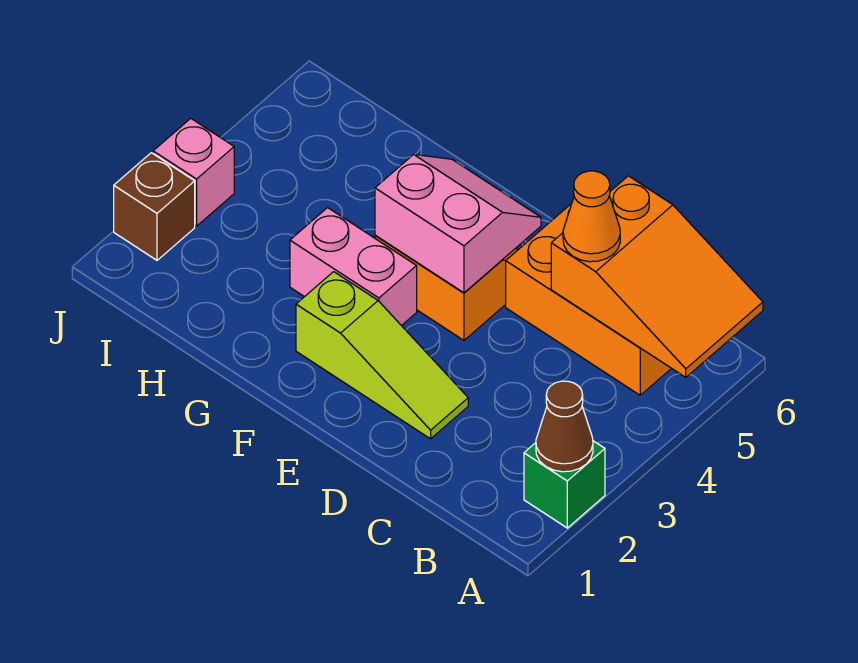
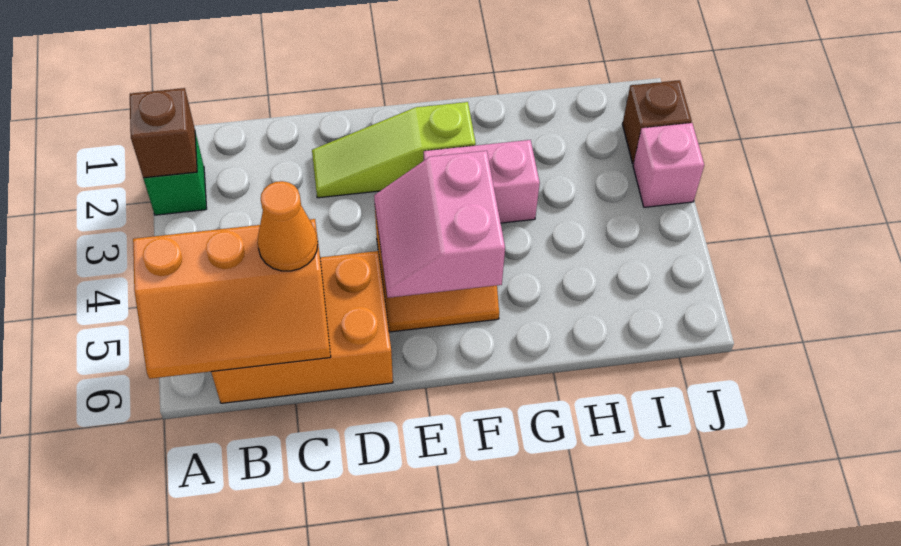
brown cone A2 level 2 -> brown brick A2 level 2
orange slope A5:C6 level 2 top C -> orange slope A5:C6 level 2 top 5
pink slope E4:F5 level 2 top 4 -> pink slope E4:F5 level 2 top F

